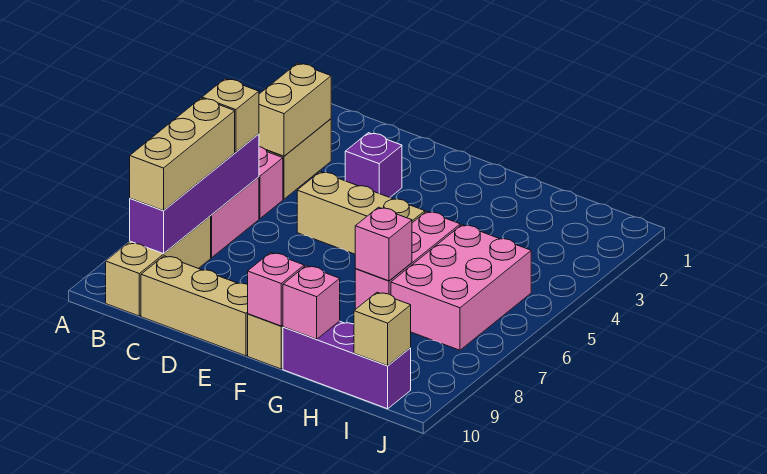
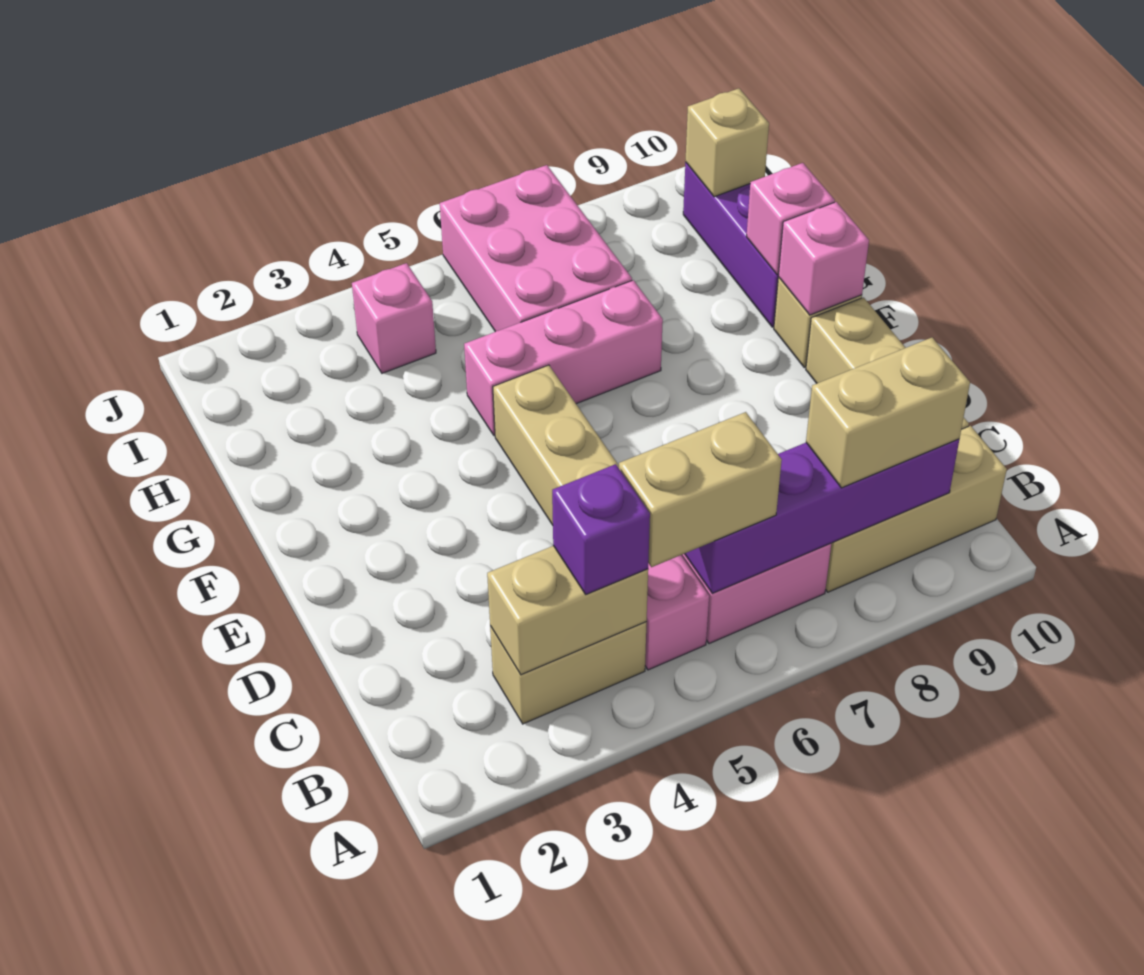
tan brick B6 level 3 -> tan brick B5:B6 level 3
tan brick B7:B9 level 3 -> tan brick B8:B9 level 3
purple brick D3 level 1 -> purple brick B4 level 3
pink brick G7 level 2 -> pink brick I4 level 1
pink brick H5:I7 level 1 -> pink brick H6:J7 level 1

